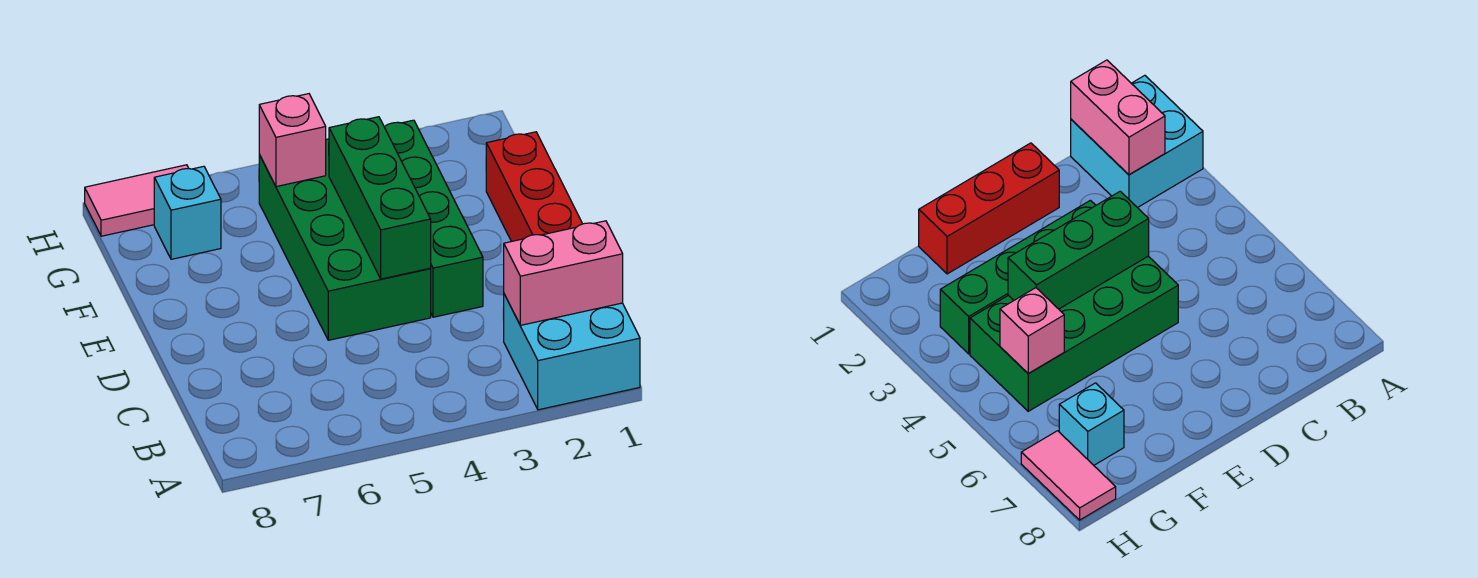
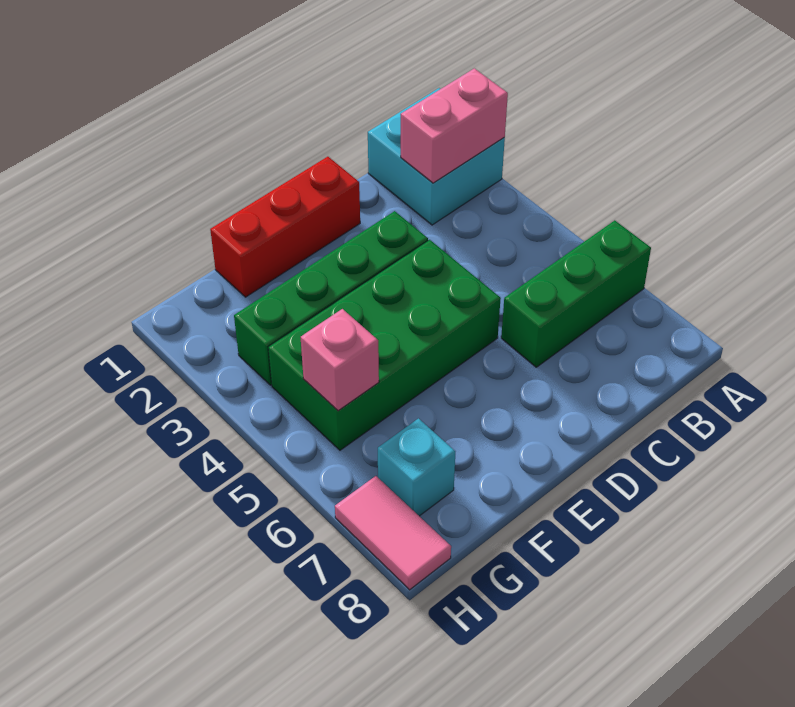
pink brick B1:B2 level 2 -> pink brick A2:B2 level 2
green brick D4:F4 level 2 -> green brick A6:C6 level 1

